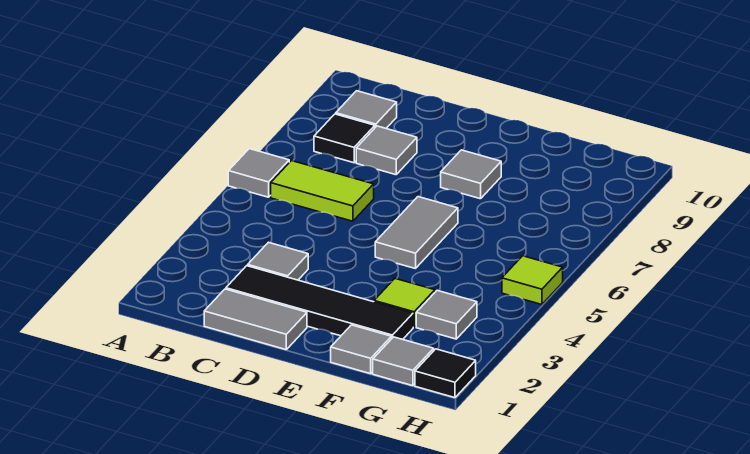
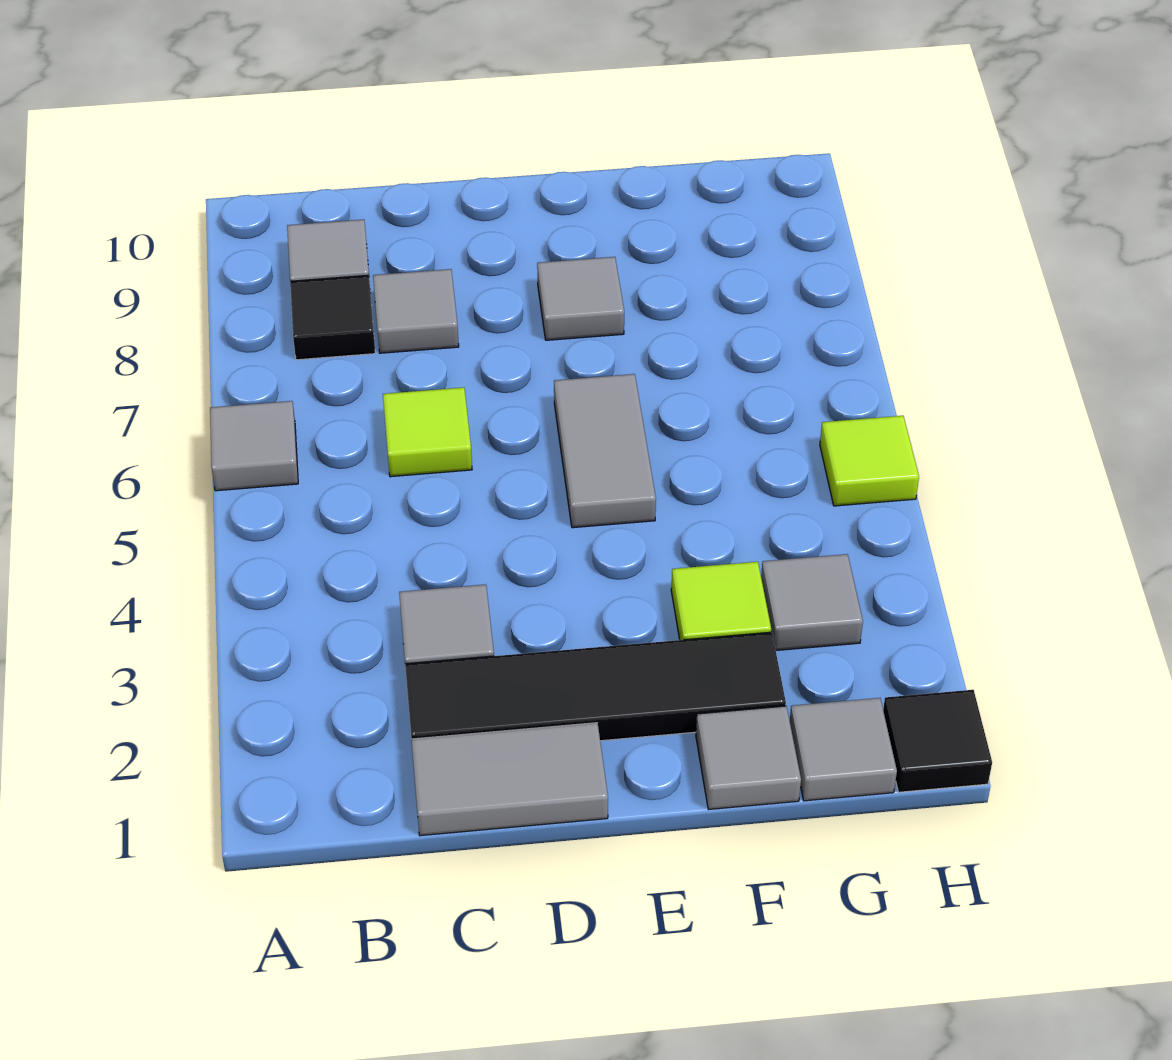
lime tile B6:C6 level 1 -> lime tile C6 level 1

